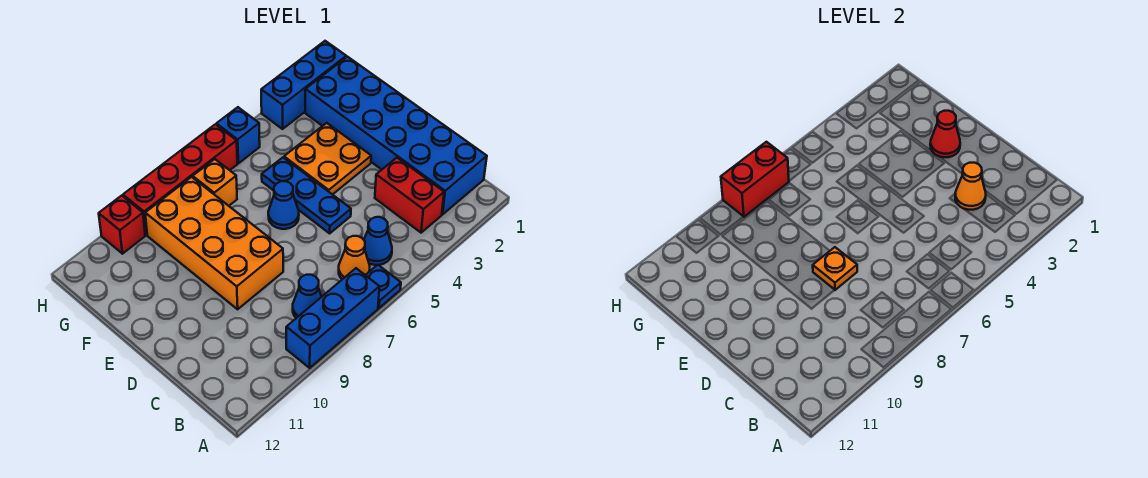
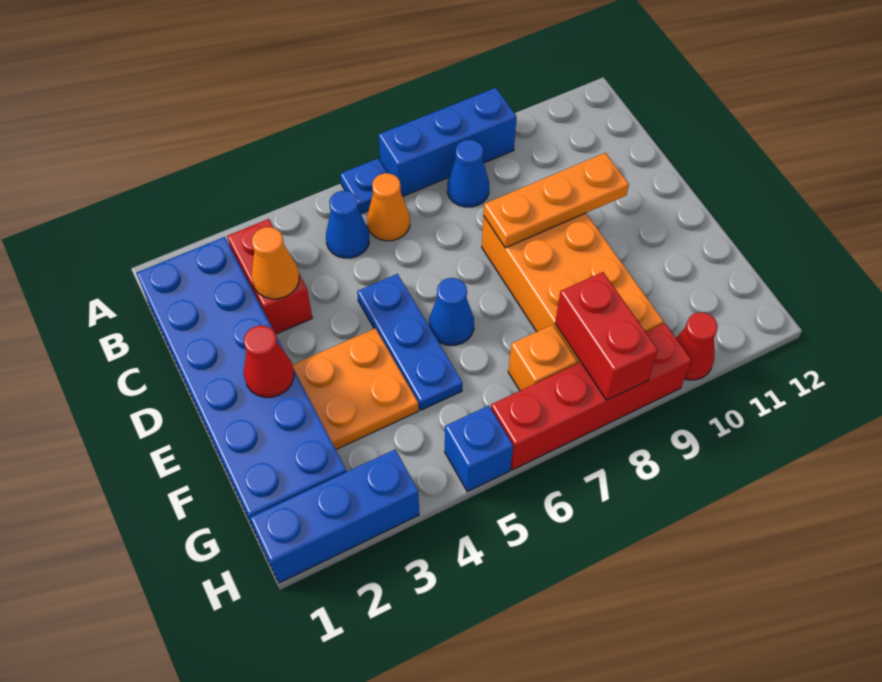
orange plate D8 level 2 -> orange plate D8:D10 level 2
red brick H7:H8 level 2 -> red brick G8:H8 level 2
red brick H10 level 1 -> red cone H10 level 1

